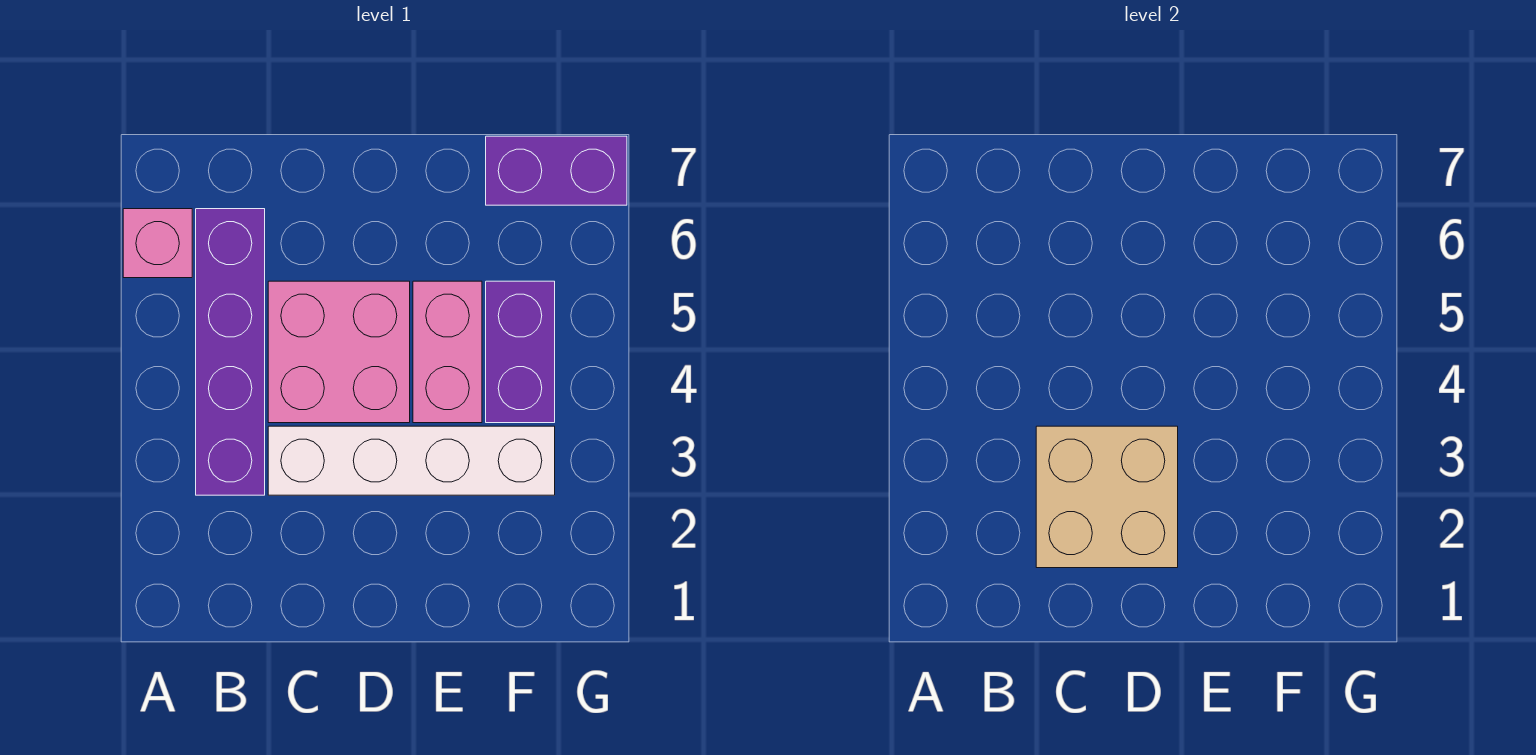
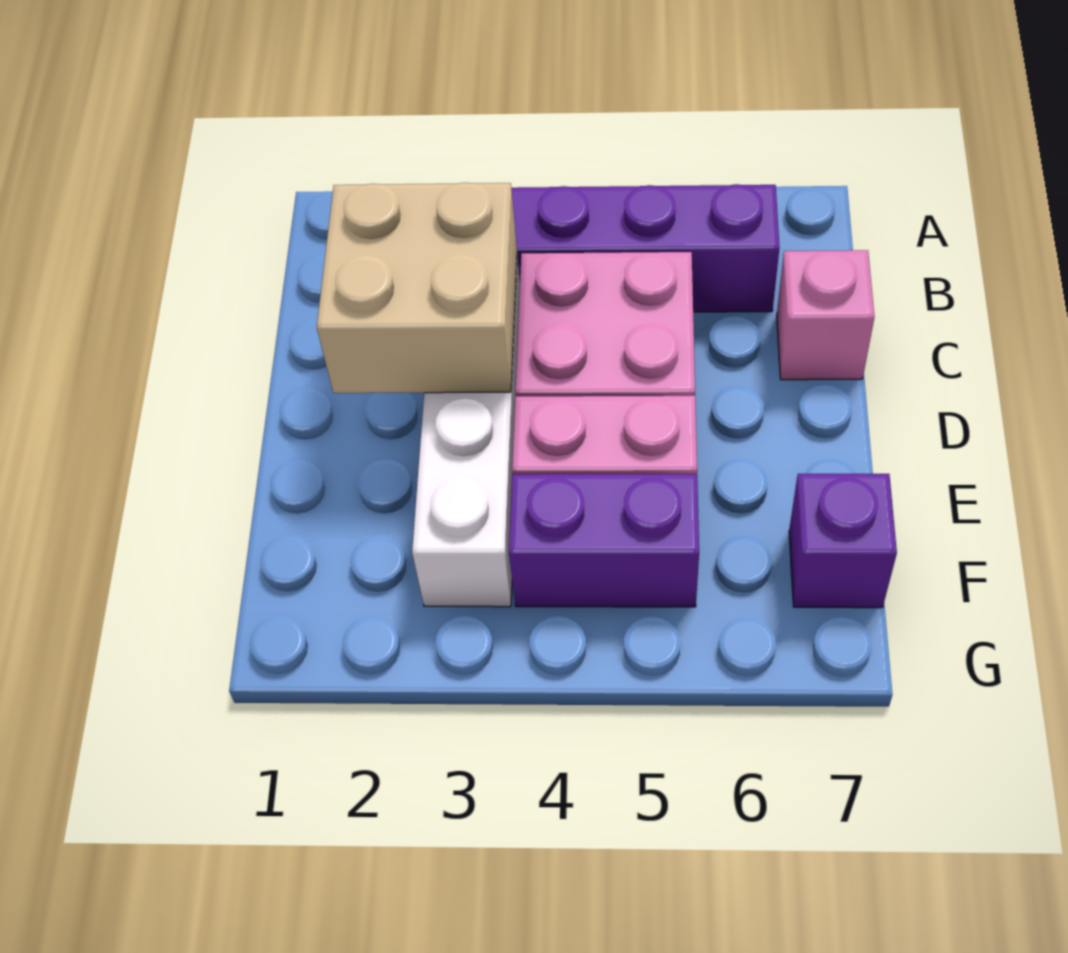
pink brick A6 level 1 -> pink brick C7 level 1
purple brick F7:G7 level 1 -> purple brick F7 level 1

